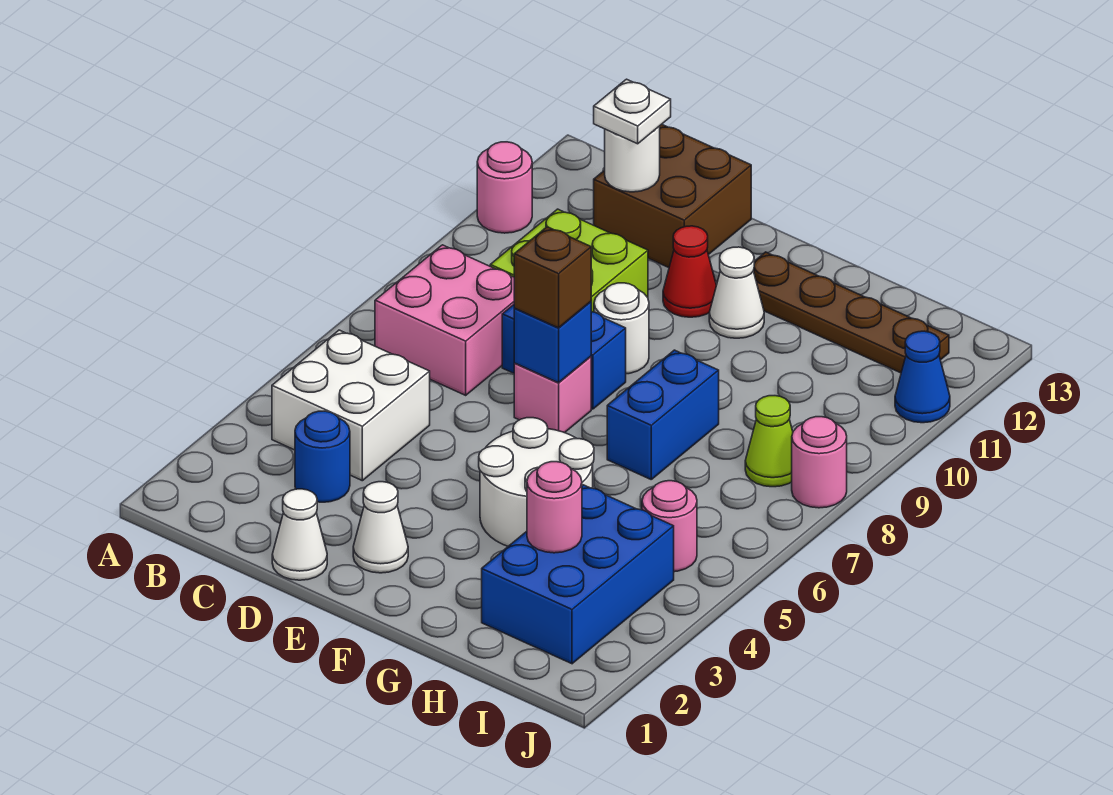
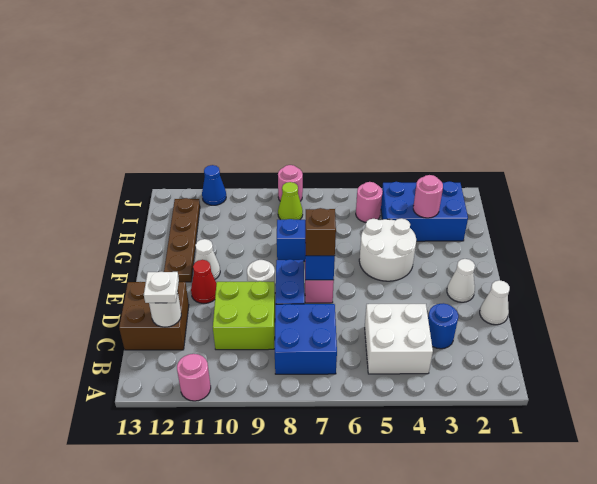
pink brick B7:C8 level 1 -> blue brick B7:C8 level 1

